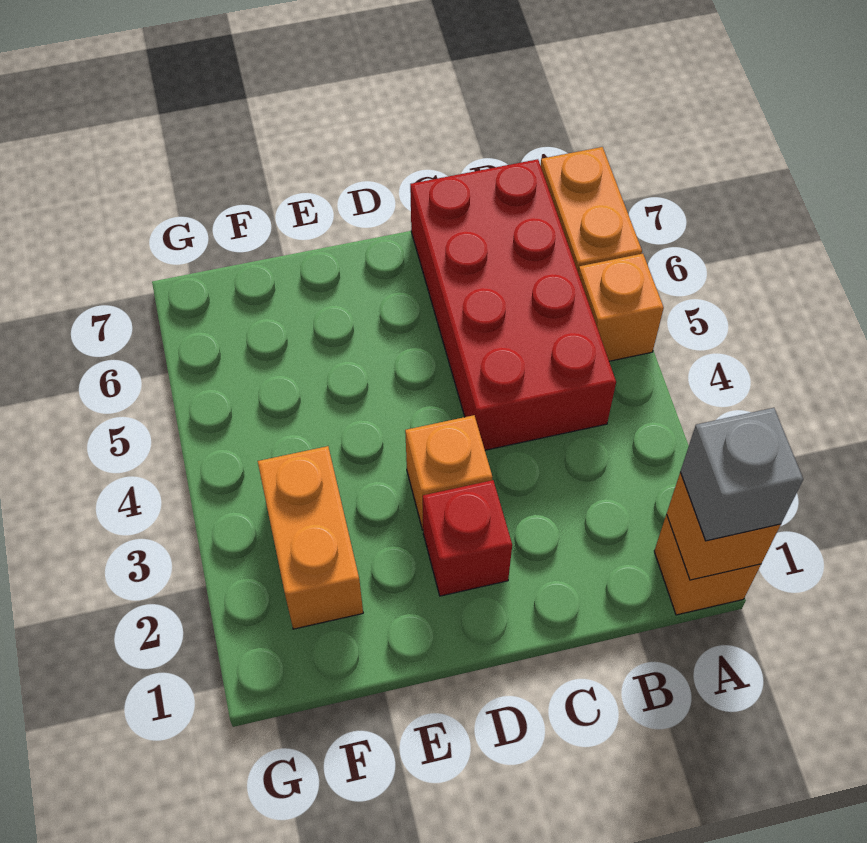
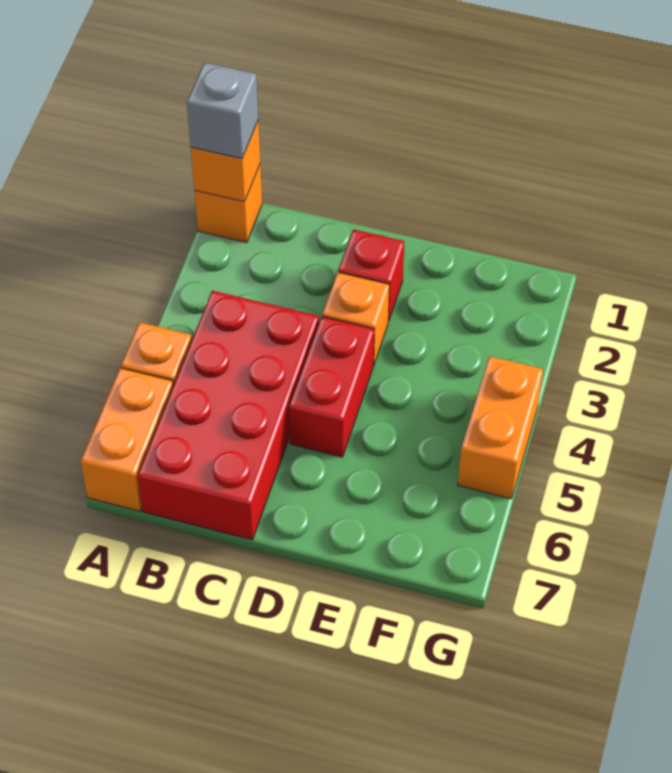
none -> red brick D4:D5 level 1
orange brick F2:F3 level 1 -> orange brick G4:G5 level 1

